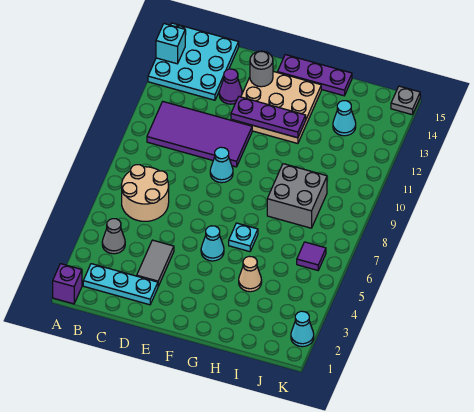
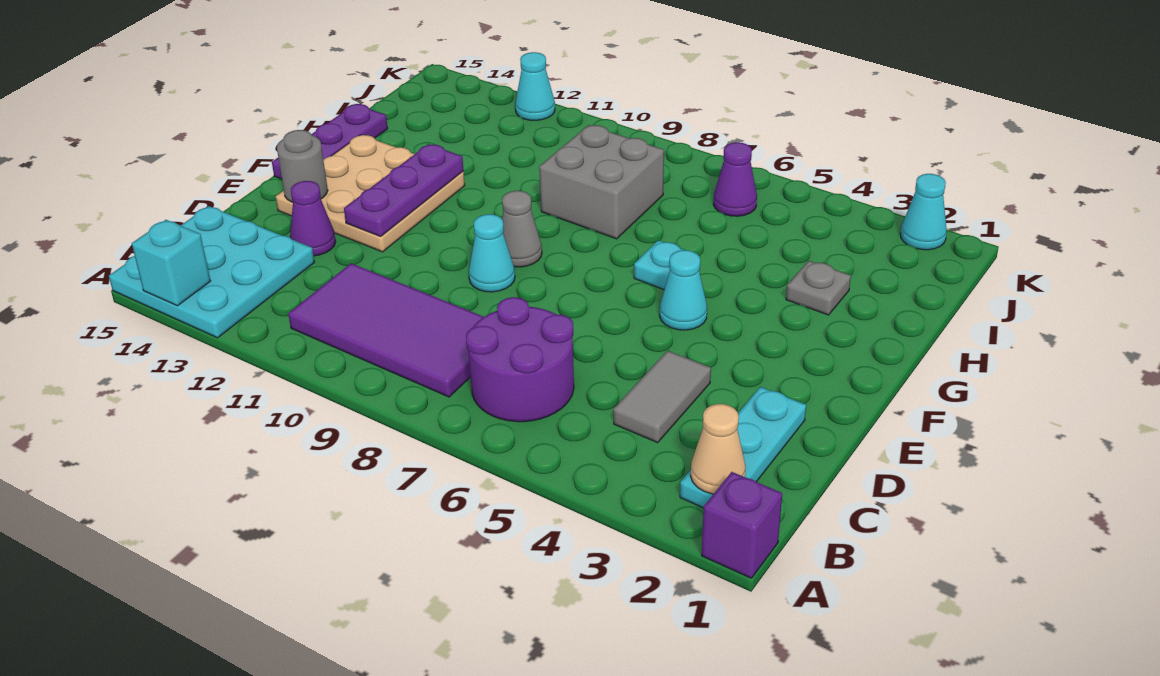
grey cone B4 level 1 -> grey cone F9 level 1
tan round brick B6:C7 level 1 -> purple round brick B6:C7 level 1
purple tile B10:E11 level 1 -> purple tile B8:C11 level 1
grey tile D3:D4 level 1 -> grey tile C4:D4 level 1
tan cone H4 level 1 -> tan cone B2 level 2
cyan cone I13 level 1 -> cyan cone K12 level 1
purple tile J6 level 1 -> purple cone J6 level 1
grey plate K15 level 1 -> grey plate H3 level 1

